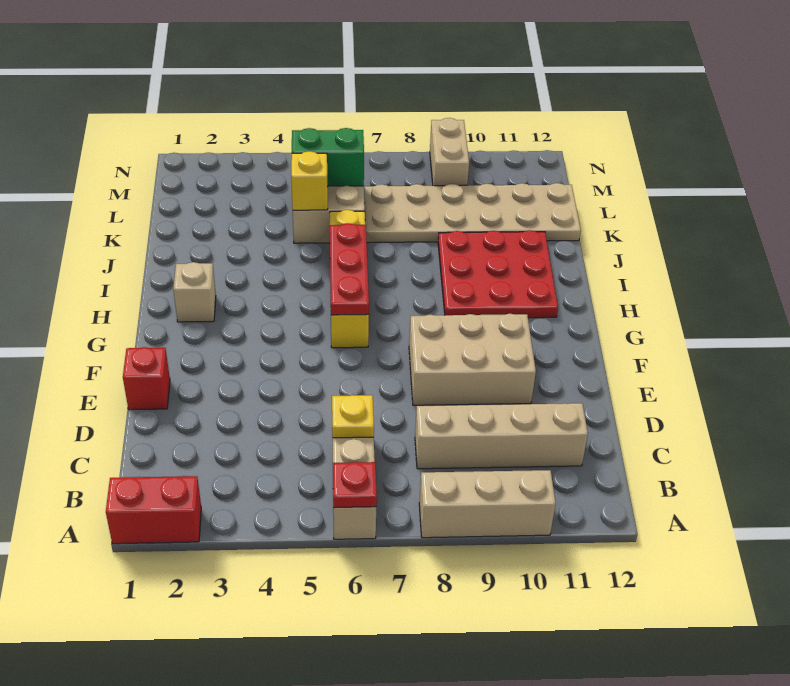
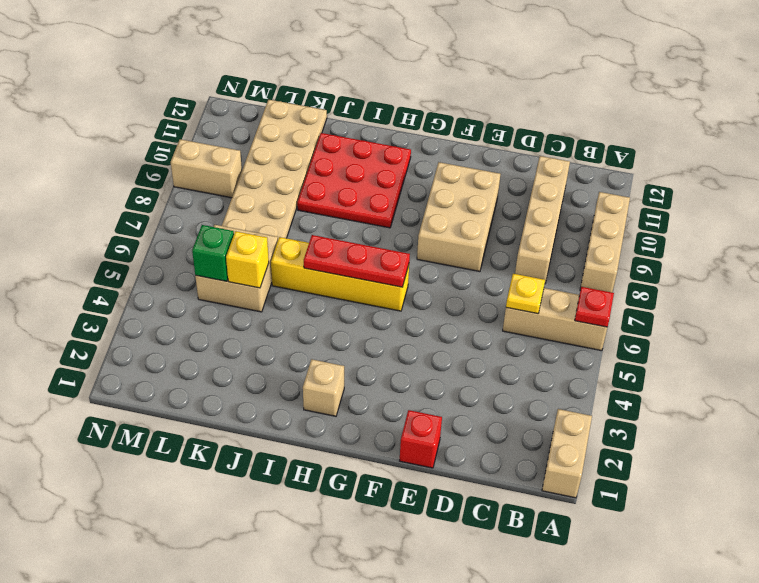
red brick A1:A2 level 1 -> tan brick A1:A2 level 1
green brick L5:L6 level 2 -> green brick L5 level 2

